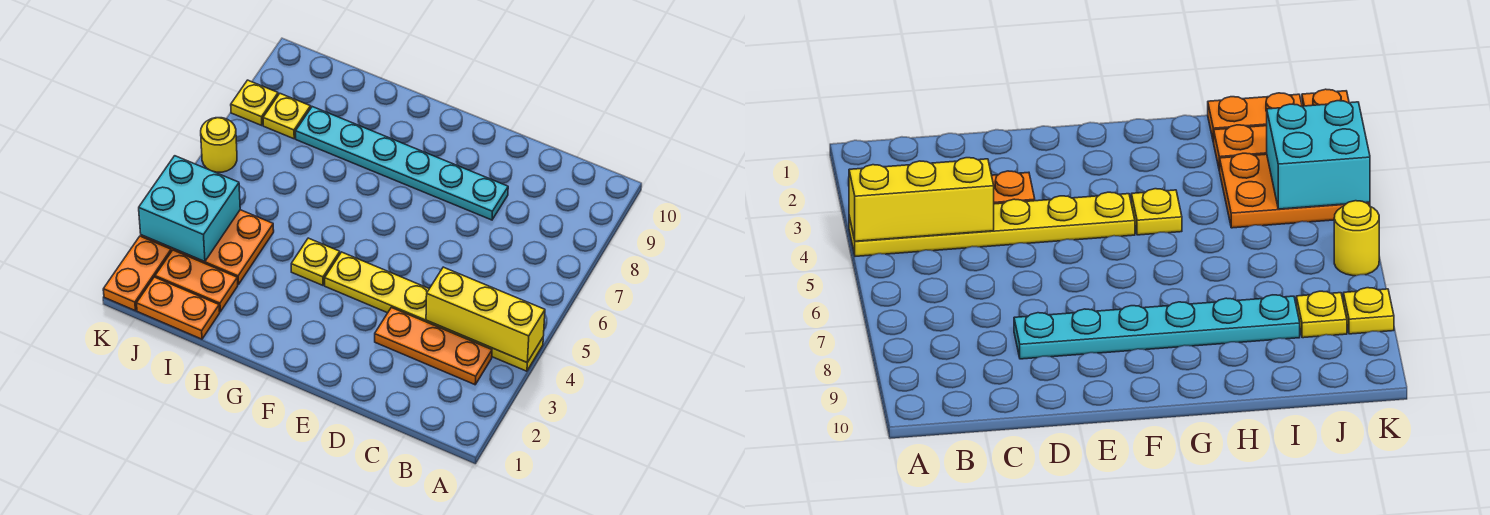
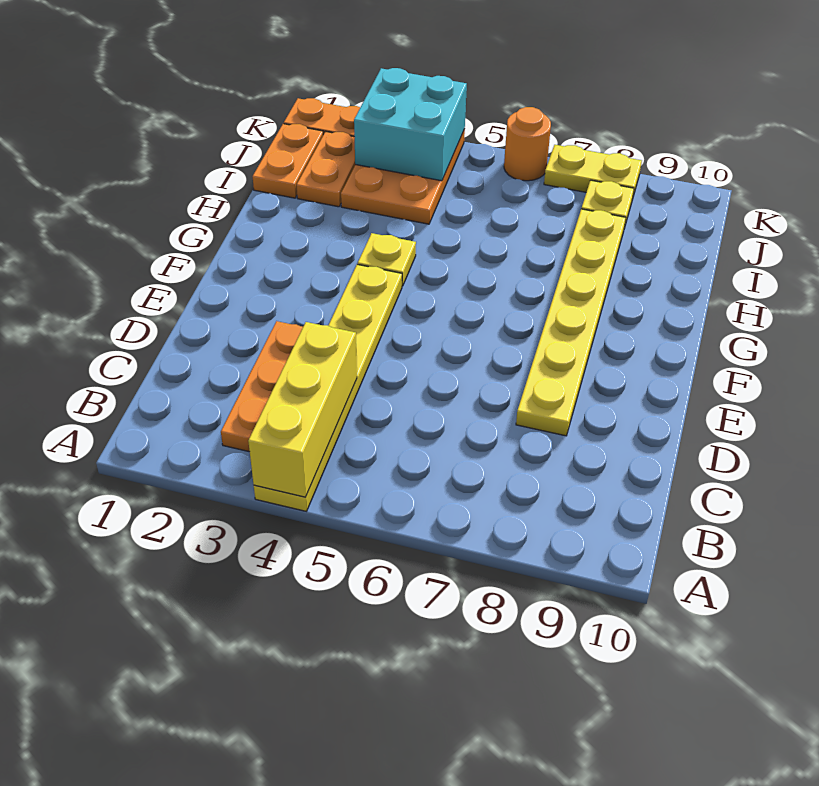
cyan plate D8:I8 level 1 -> yellow plate D8:I8 level 1
yellow round brick K6 level 1 -> orange round brick K6 level 1
yellow plate K8 level 1 -> yellow plate K7:K8 level 1

